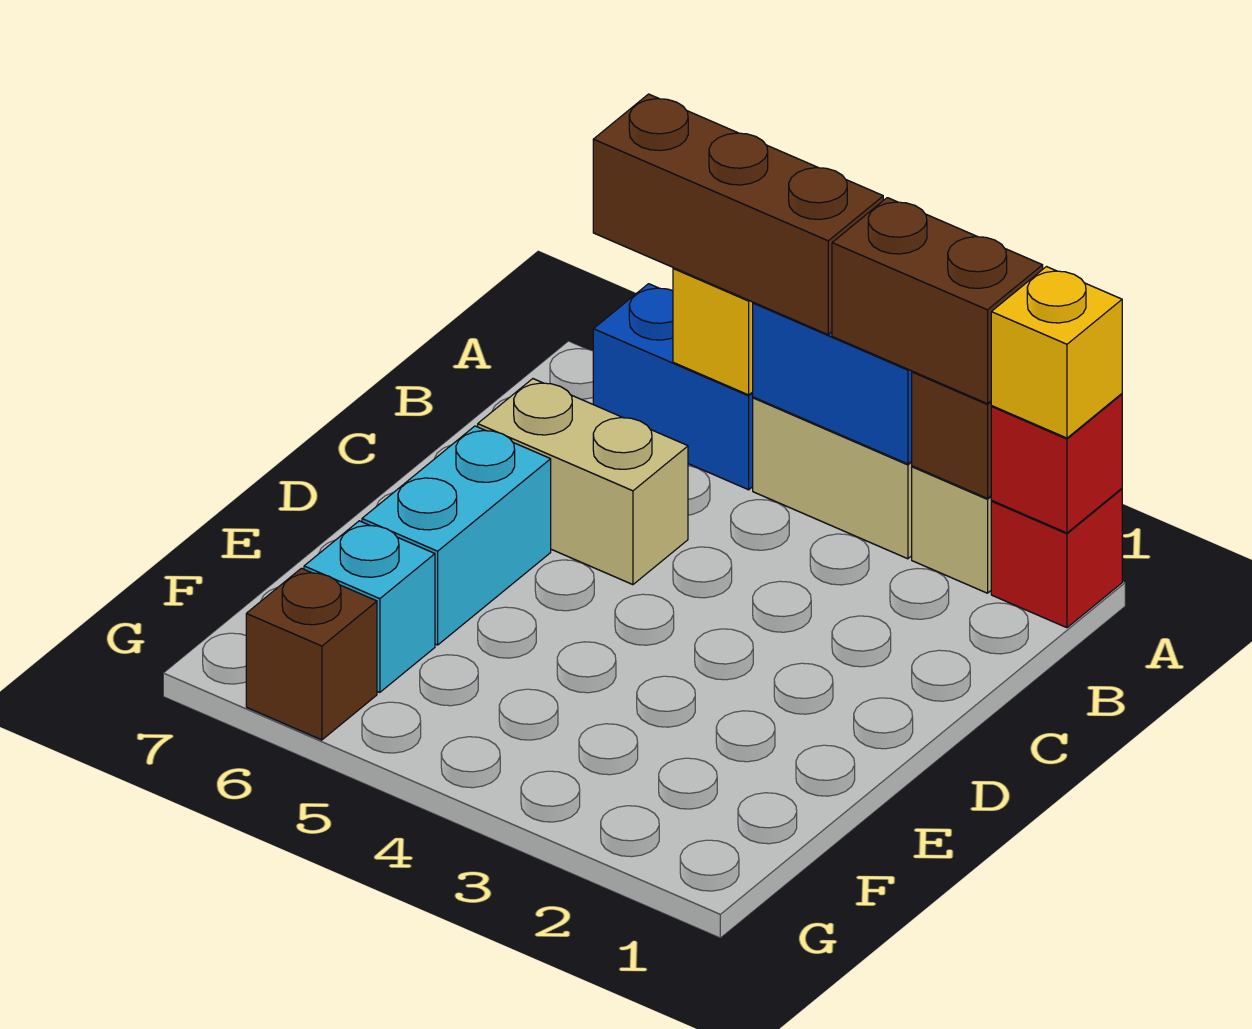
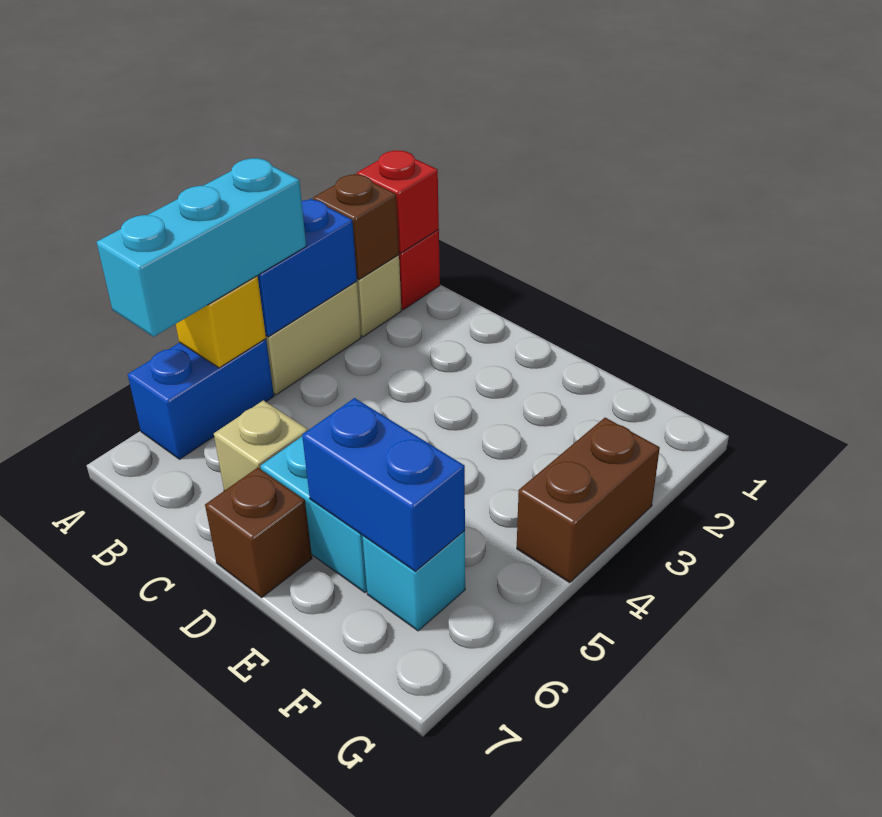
yellow brick A1 level 3 -> none
brown brick A2:A3 level 3 -> brown brick G3:G4 level 1
brown brick A4:A6 level 3 -> cyan brick A4:A6 level 3
tan brick C5:C6 level 1 -> tan brick C6 level 1
none -> blue brick E6:F6 level 2
brown brick G6 level 1 -> brown brick D7 level 1

